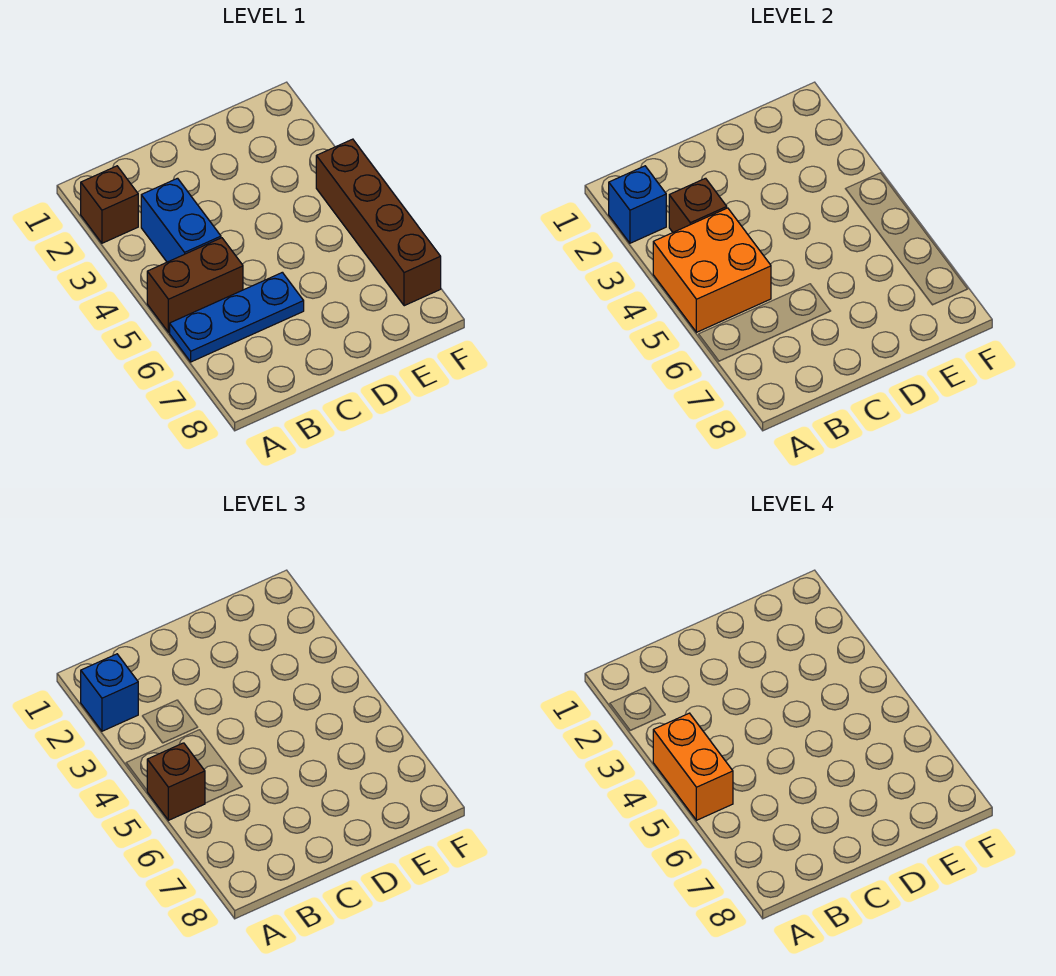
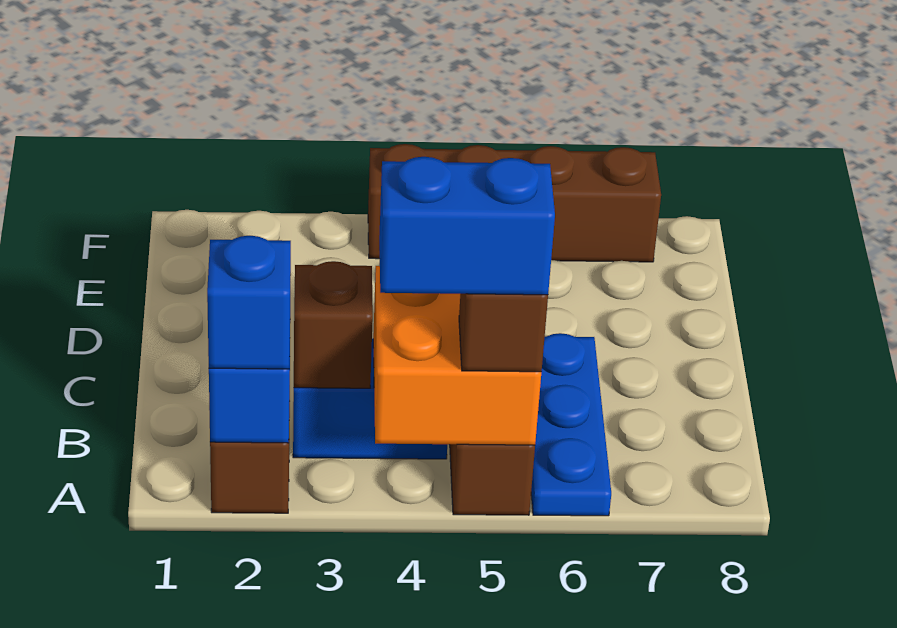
orange brick A4:A5 level 4 -> blue brick A4:A5 level 4

